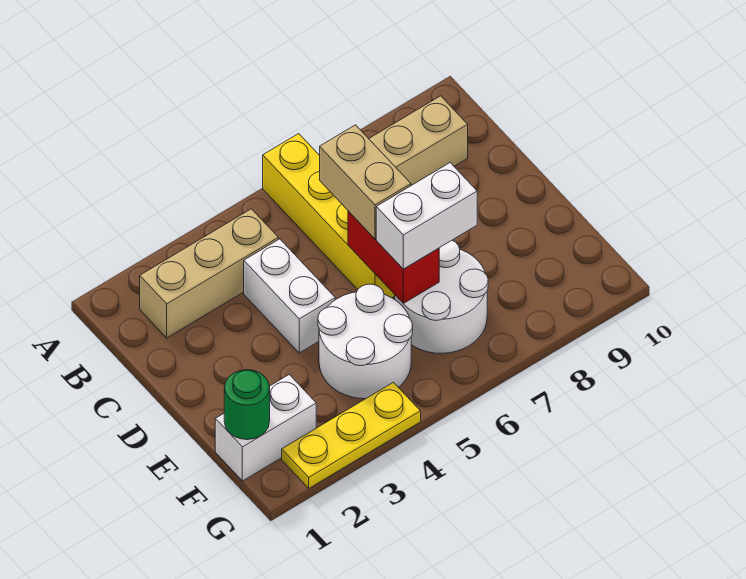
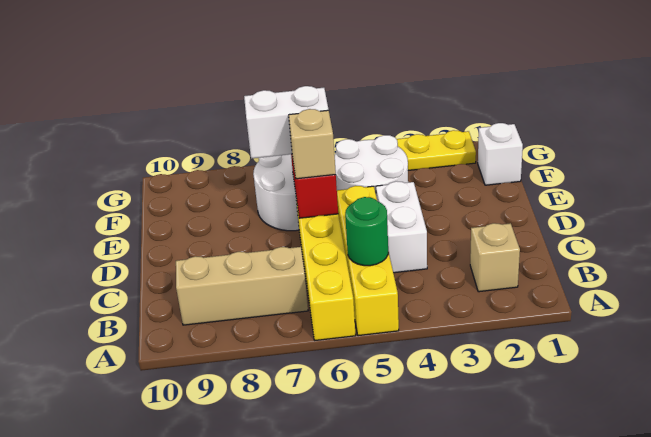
none -> yellow brick A5:D5 level 1
tan brick B2:B4 level 1 -> tan brick B2 level 1
tan brick C6:D6 level 3 -> tan brick D6 level 3
white brick F1:F2 level 1 -> white brick F1 level 1
green round brick F1 level 2 -> green round brick B5 level 2

